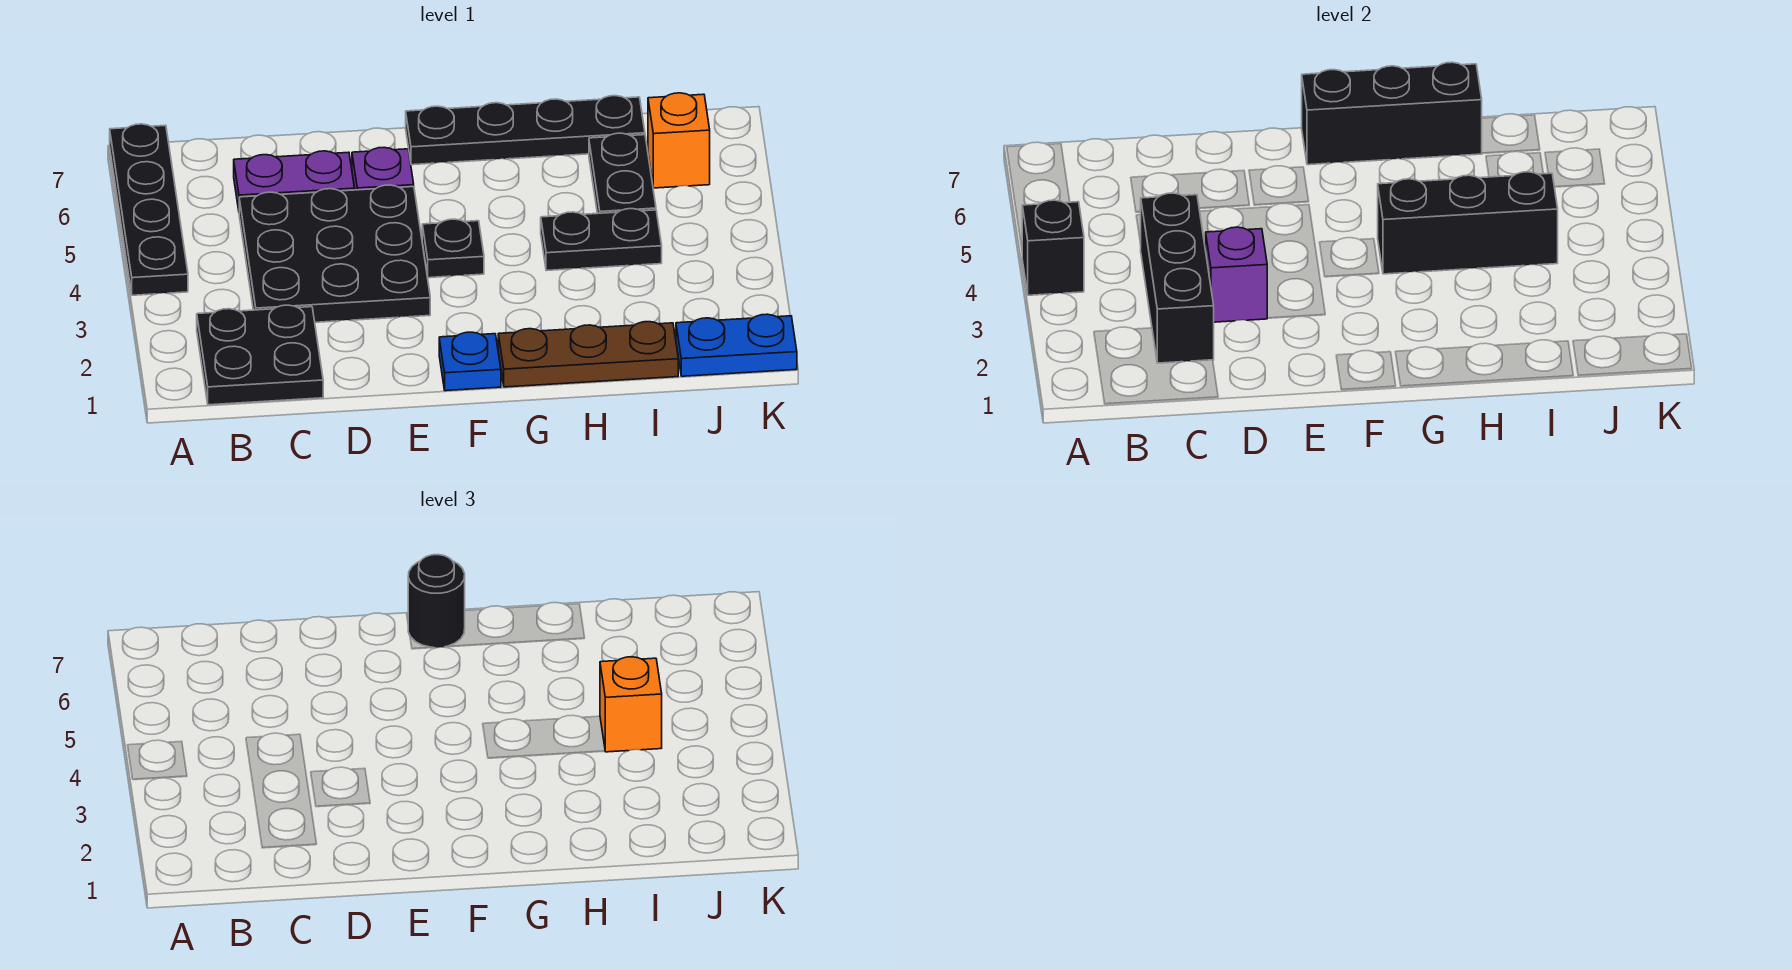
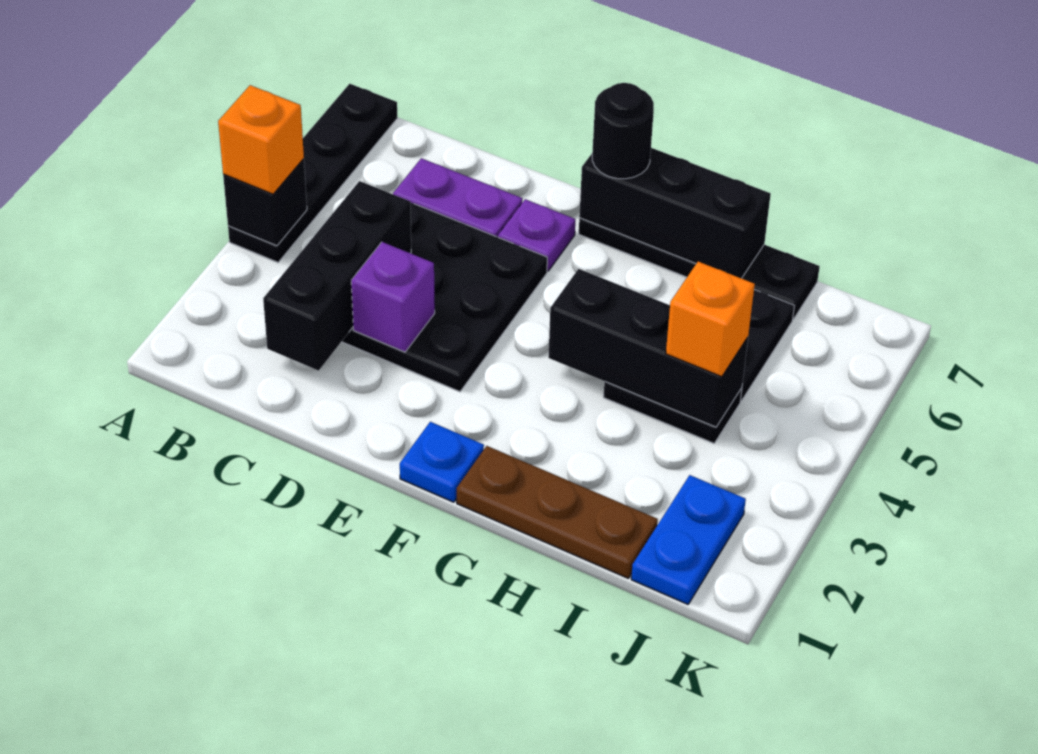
black plate B1:C2 level 1 -> none
black plate F4 level 1 -> none
blue plate J1:K1 level 1 -> blue plate J1:J2 level 1
orange brick J6 level 1 -> orange brick A4 level 3

